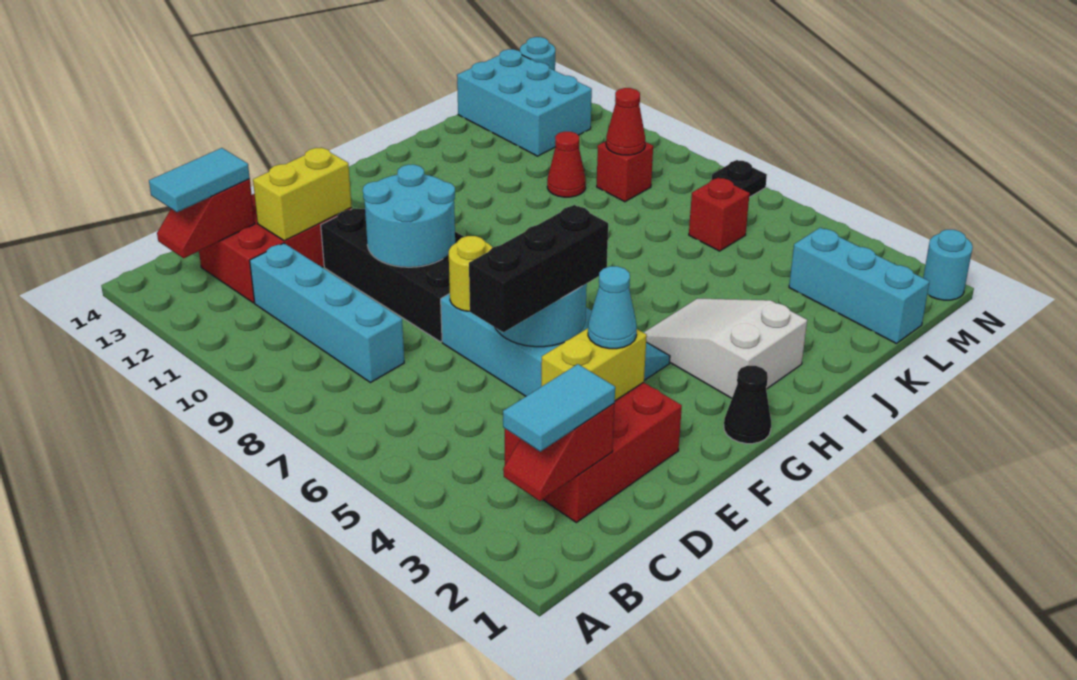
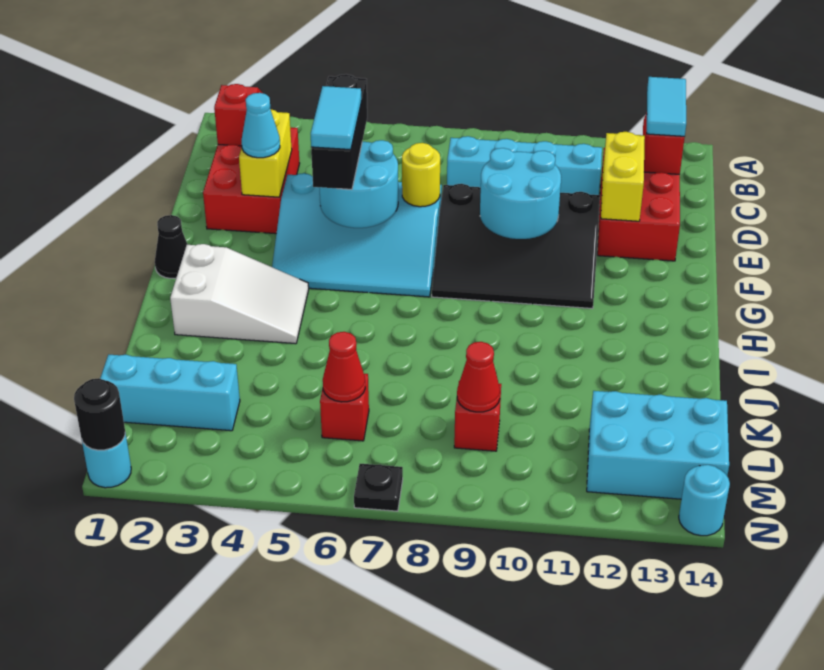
cyan tile B2:C2 level 3 -> cyan tile E5:F5 level 4
red cone K10 level 1 -> red cone L6 level 2
none -> black round brick N1 level 2

